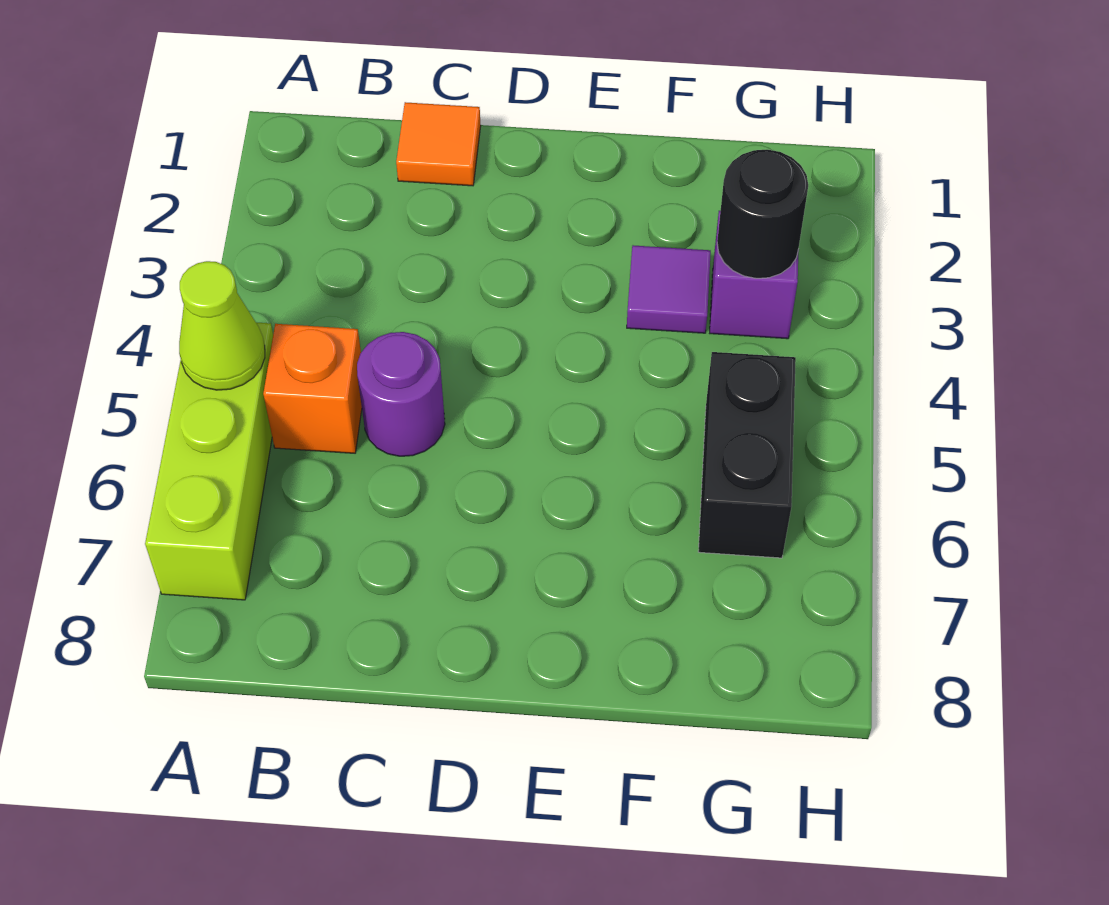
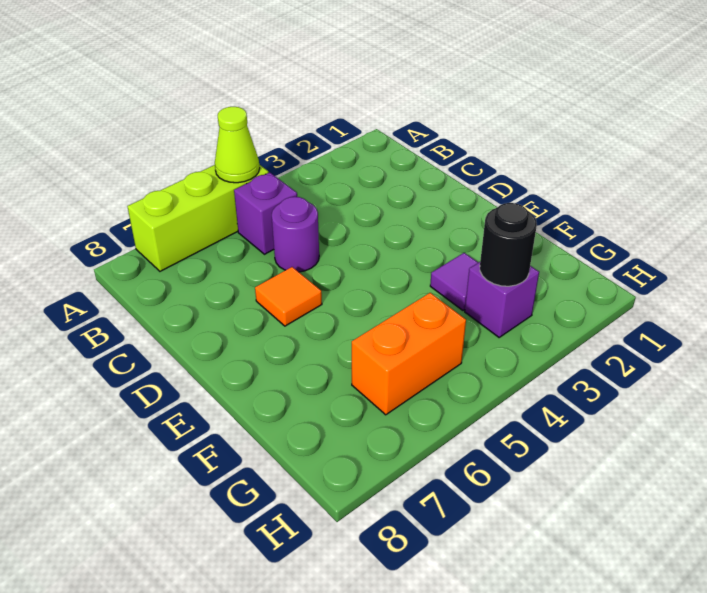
orange brick B5 level 1 -> purple brick B5 level 1
orange tile C1 level 1 -> orange tile D6 level 1
black brick G5:G6 level 1 -> orange brick G5:G6 level 1

